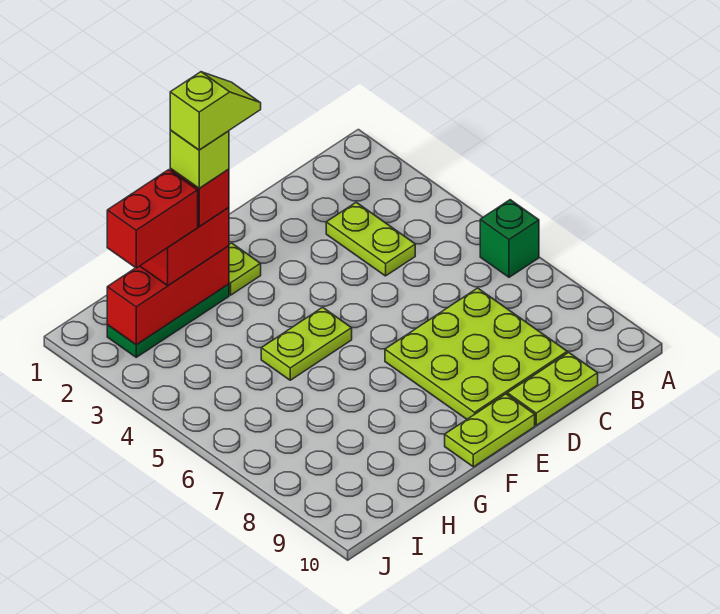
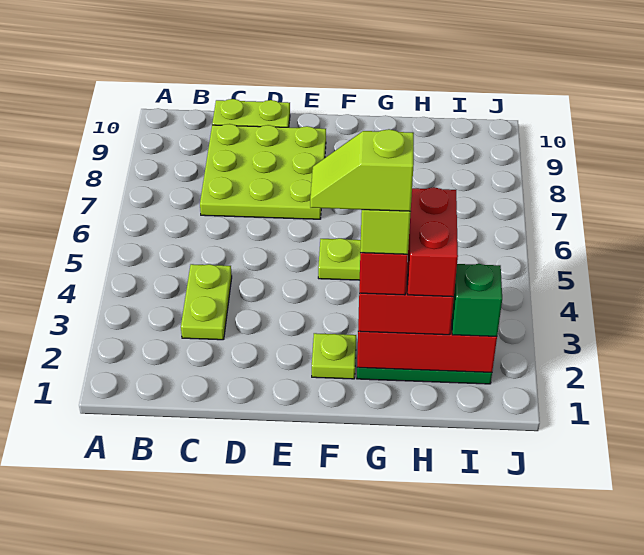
green brick A6 level 1 -> green brick I2 level 3
lime plate E10:F10 level 1 -> none
red brick H2:I2 level 4 -> red brick H2:H3 level 4

